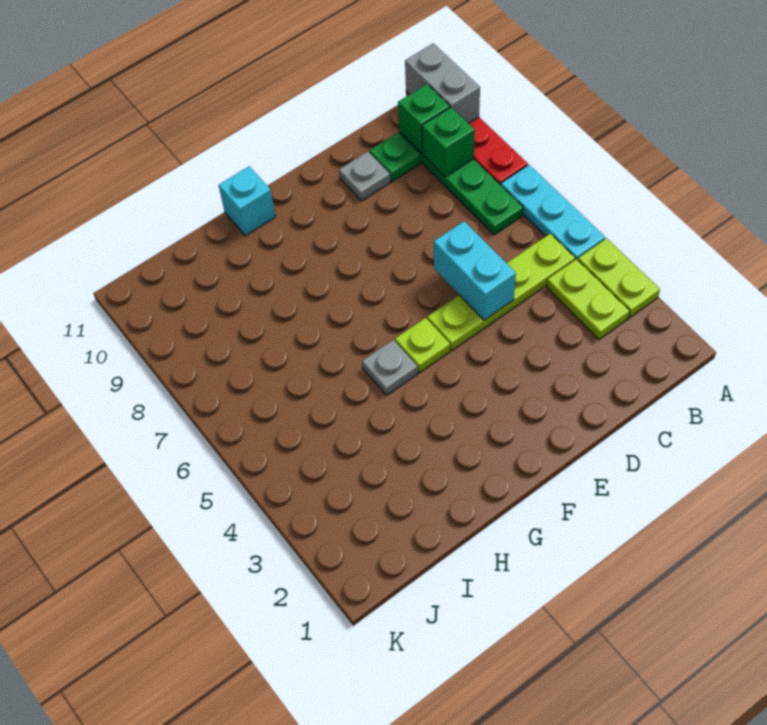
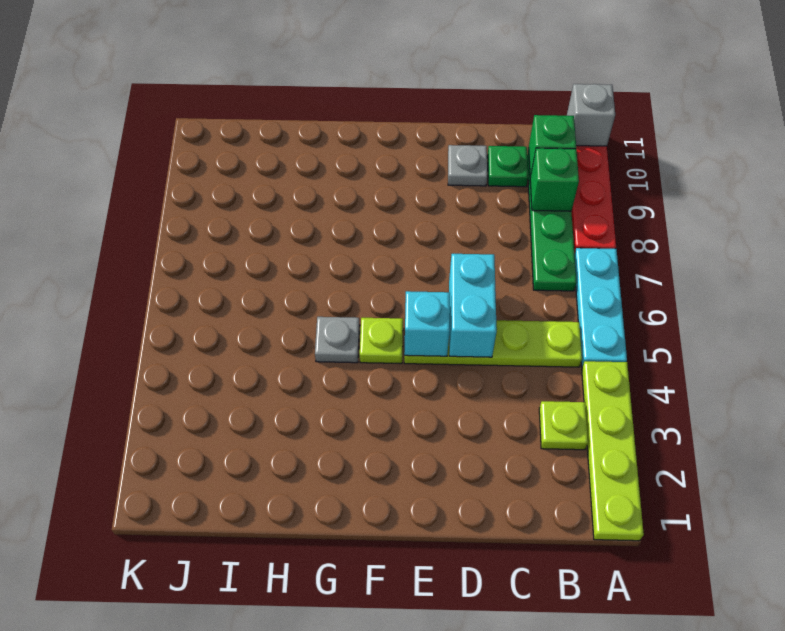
lime plate A3:A4 level 1 -> lime plate A1:A4 level 1
grey brick A10:A11 level 2 -> grey brick A11 level 2
lime plate B3:B4 level 1 -> lime plate B3 level 1
cyan brick G11 level 1 -> cyan brick E5 level 2

